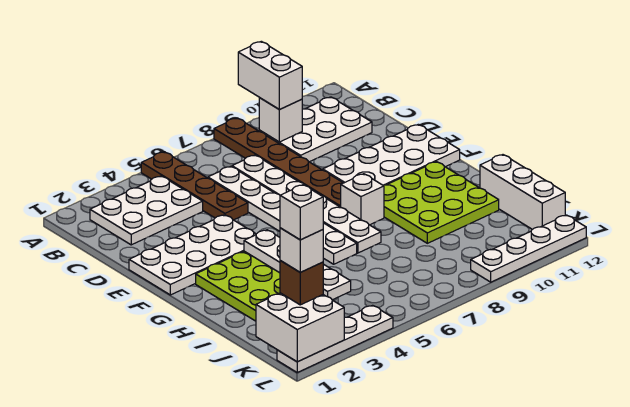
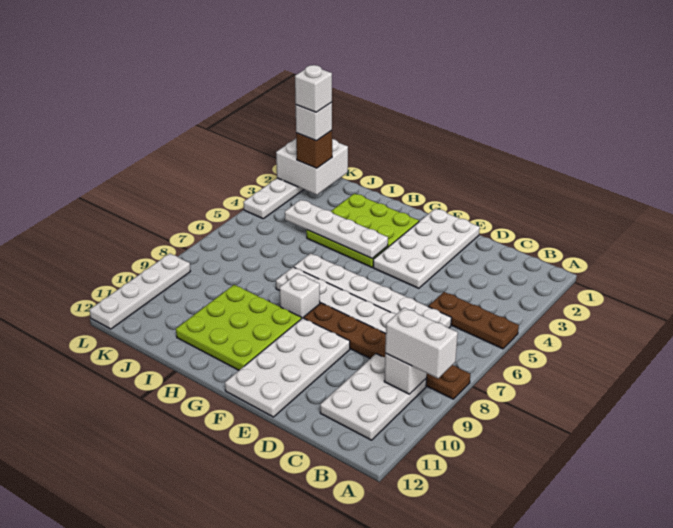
brown plate A5:D5 level 1 -> brown plate A5:C5 level 1
white plate B2:C4 level 1 -> none
white brick I12:K12 level 1 -> none

